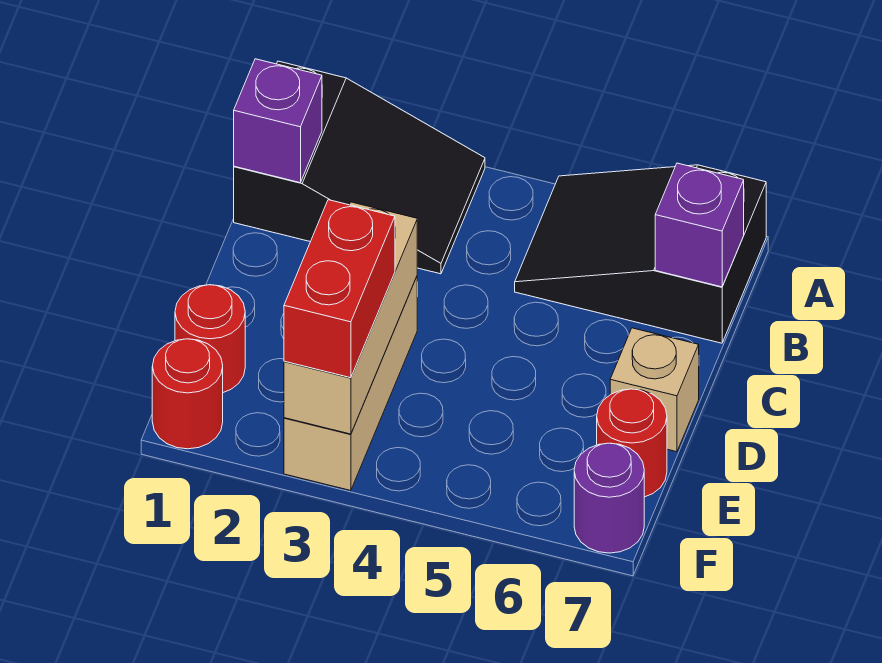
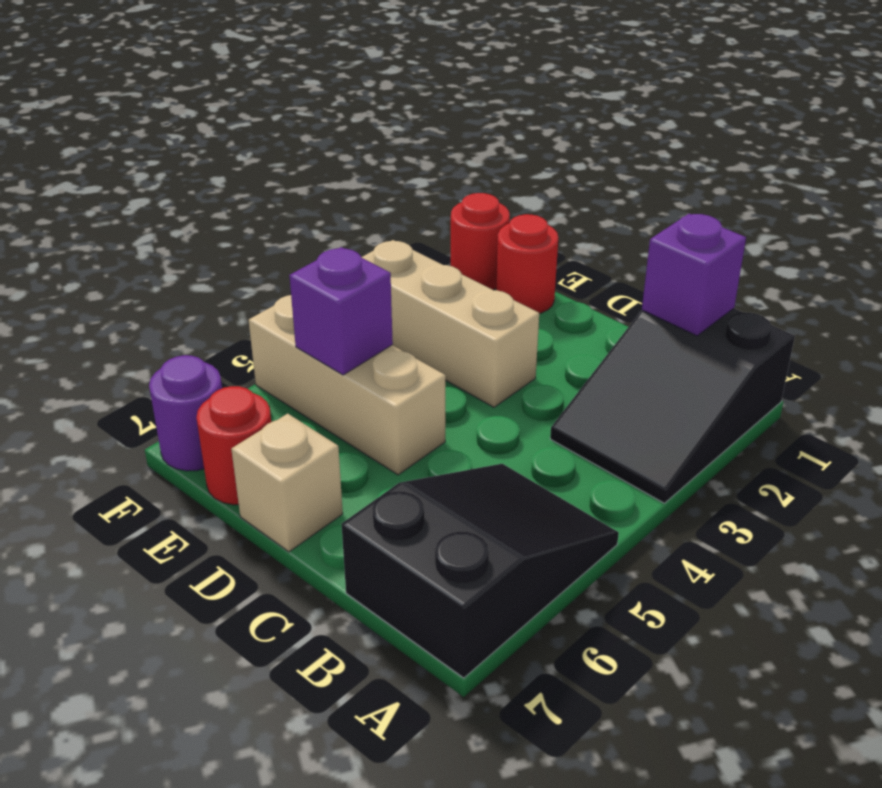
purple brick B7 level 2 -> purple brick E5 level 2
tan brick D3:F3 level 2 -> tan brick D5:F5 level 1
red brick E3:F3 level 3 -> none

